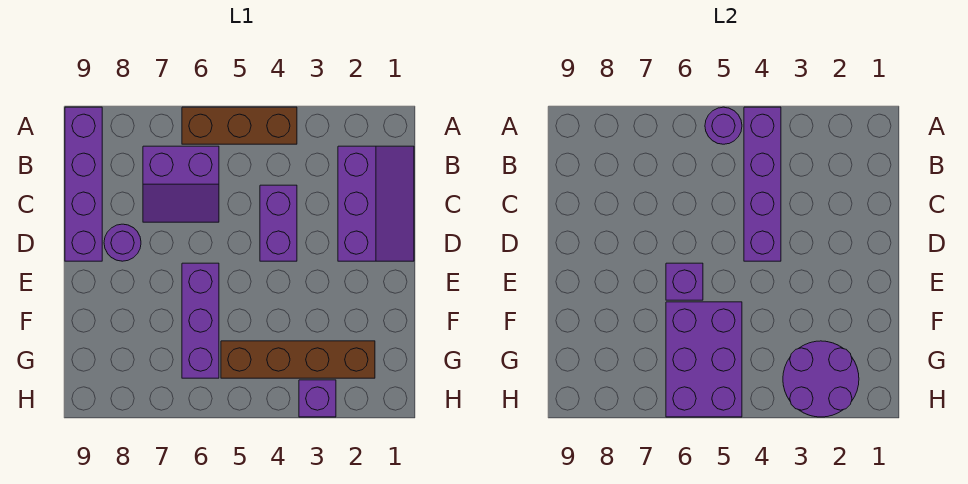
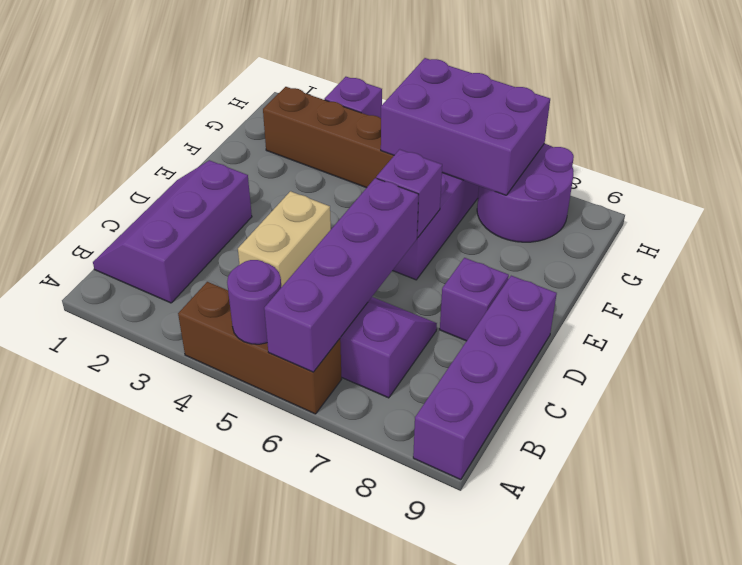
purple brick A4:D4 level 2 -> purple brick A6:D6 level 2
purple brick C4:D4 level 1 -> tan brick C4:D4 level 1
purple round brick D8 level 1 -> purple brick D8 level 1
purple brick F5:H6 level 2 -> purple brick G5:H7 level 2
purple round brick G2:H3 level 2 -> purple round brick G7:H8 level 1

